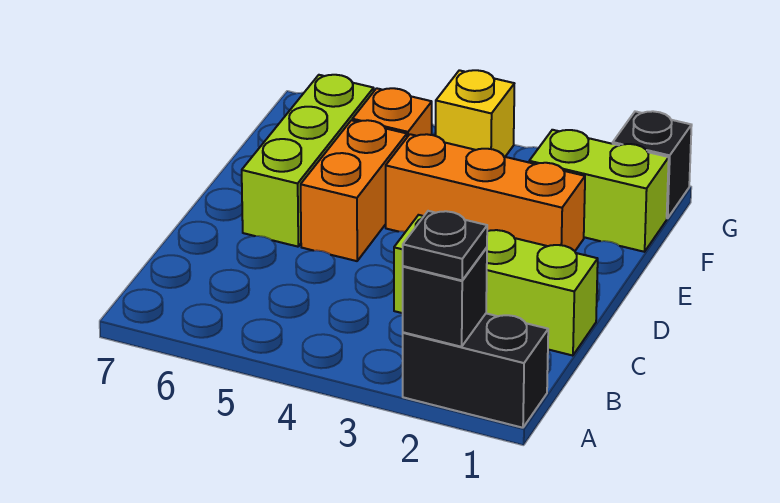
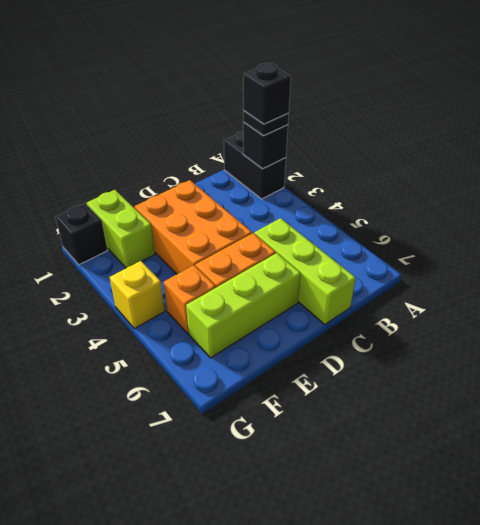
none -> black brick A2 level 4
lime brick C1:C3 level 1 -> lime brick C5:C7 level 1
orange brick E2:E4 level 1 -> orange brick D2:E4 level 1

